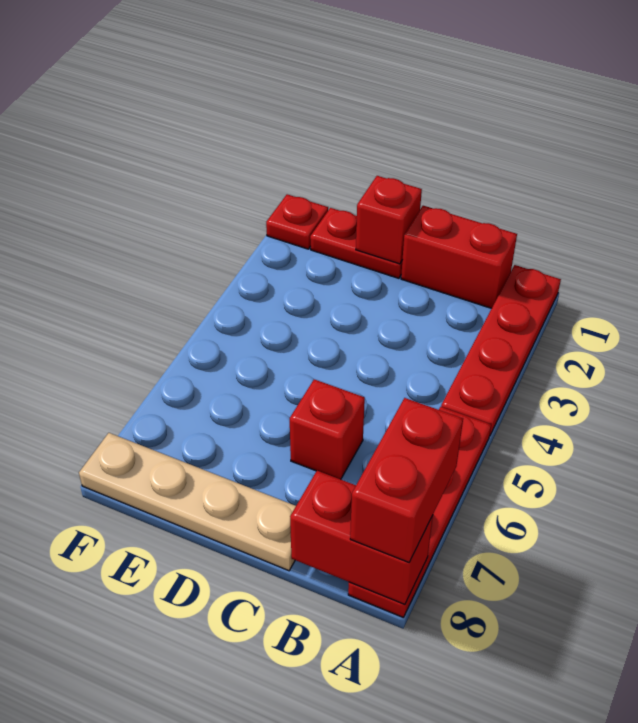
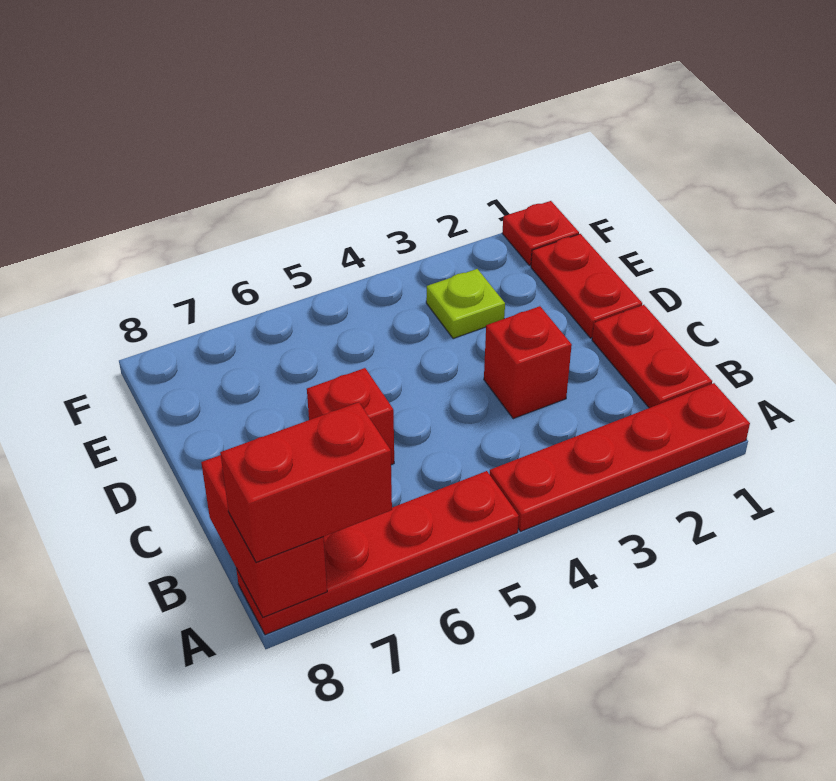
red brick B1:C1 level 1 -> red plate B1:C1 level 1
tan plate C8:F8 level 1 -> none
red brick D1 level 2 -> red brick C3 level 1
none -> lime plate E3 level 1

